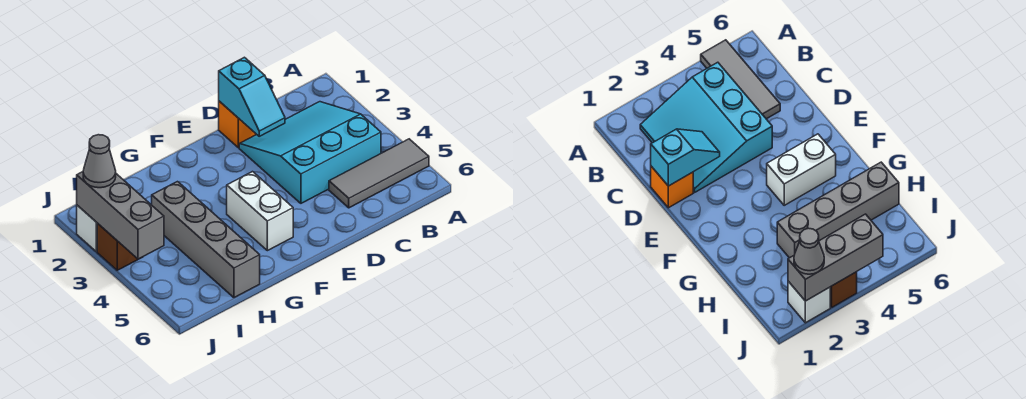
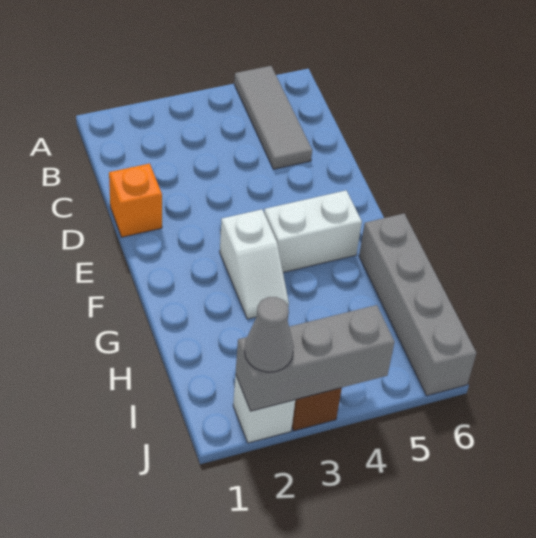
cyan slope B2:D4 level 1 top 4 -> none
cyan slope D1:D2 level 2 top 1 -> none
none -> white slope F3:G3 level 1 top F
grey brick H3:H6 level 1 -> grey brick G6:J6 level 1

